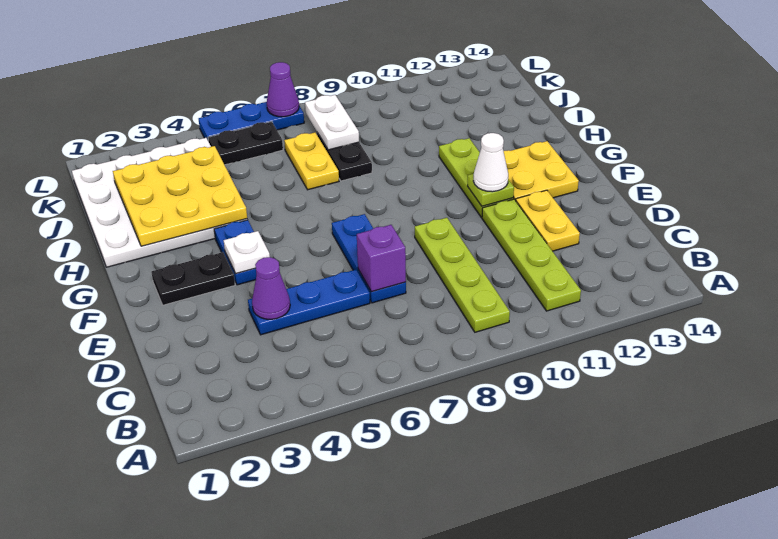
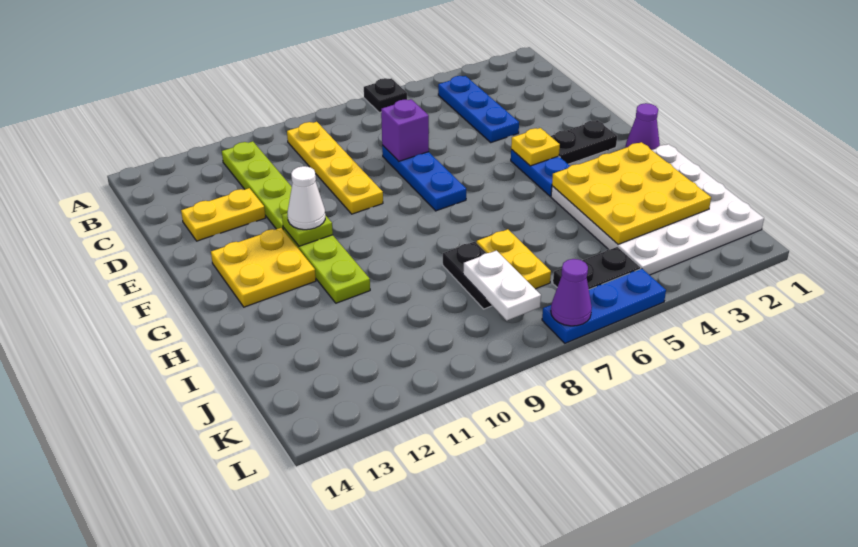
none -> black plate A6 level 1
lime plate B9:E9 level 1 -> yellow plate B9:E9 level 1
blue plate D4:D6 level 1 -> blue plate B4:D4 level 1
purple cone D4 level 2 -> purple cone G1 level 1
yellow plate D12:E12 level 1 -> yellow plate D12:D13 level 1
white plate F4 level 2 -> yellow plate F4 level 2

